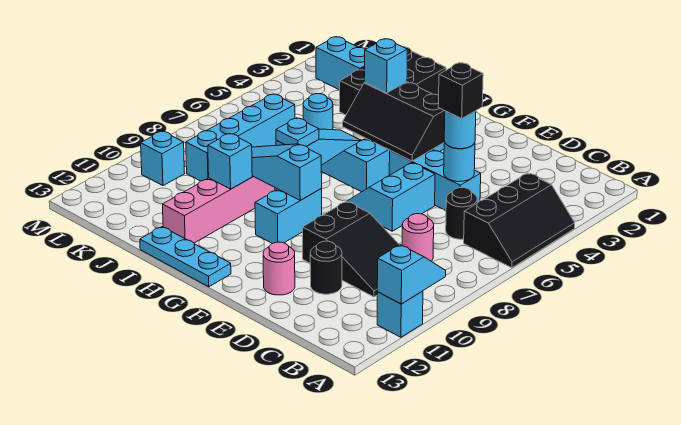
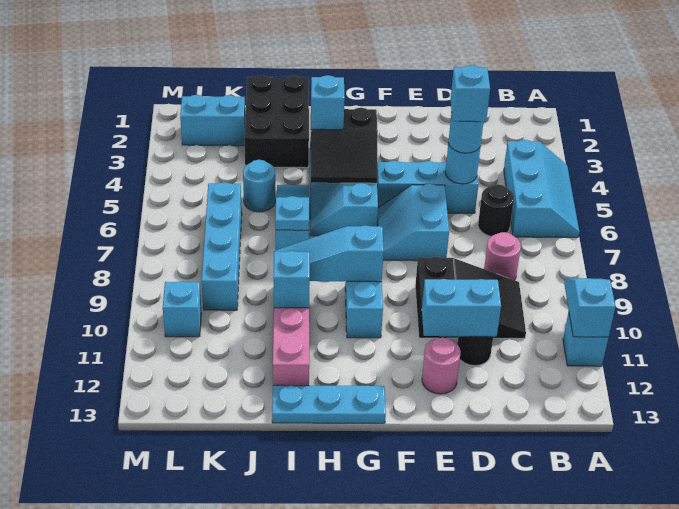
black slope A4:B6 level 1 top B -> cyan slope A4:B6 level 1 top B
black brick D5 level 4 -> cyan brick D5 level 4
none -> cyan brick D11:E11 level 2
black slope F4:H5 level 2 top 4 -> black slope G4:H5 level 2 top 4

